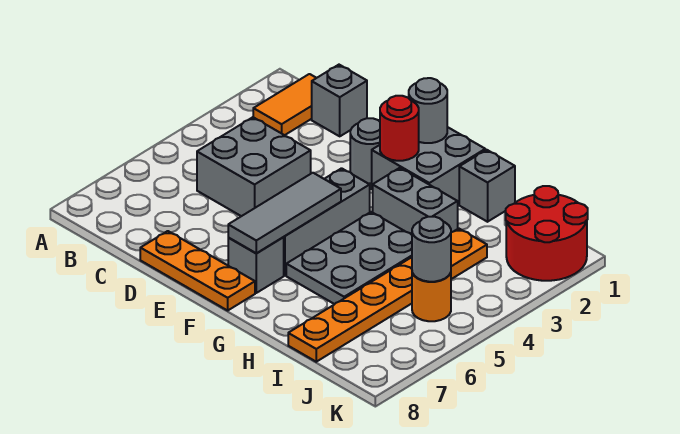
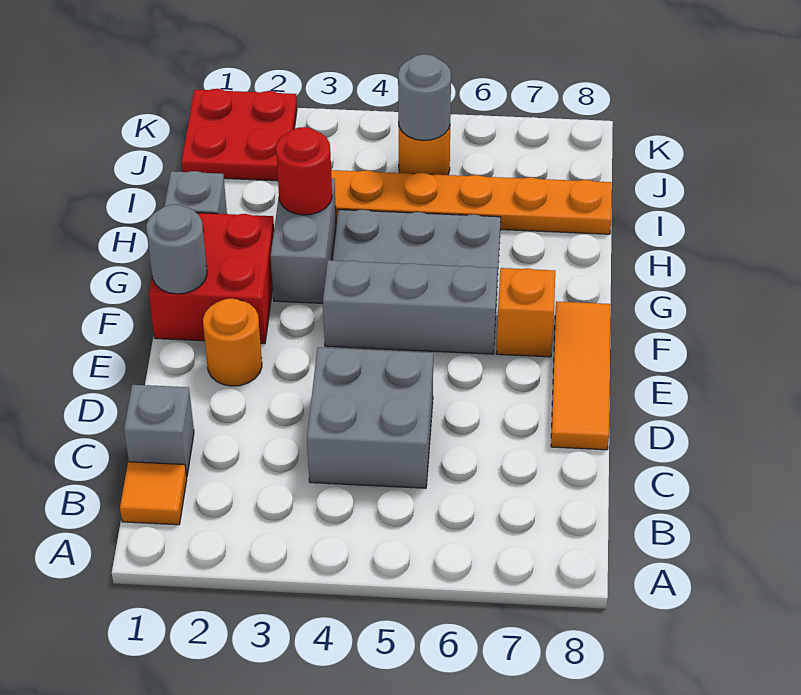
orange tile B1:B2 level 1 -> orange tile B1 level 1
orange plate D8:F8 level 1 -> orange tile D8:F8 level 1
grey round brick E2 level 1 -> orange round brick E2 level 1
grey brick F1:G2 level 1 -> red brick F1:G2 level 1
red round brick F2 level 2 -> red round brick H3 level 2
grey tile F5:F7 level 2 -> none
grey brick F7 level 1 -> orange brick F7 level 1
red round brick J1:K2 level 1 -> red plate J1:K2 level 1

